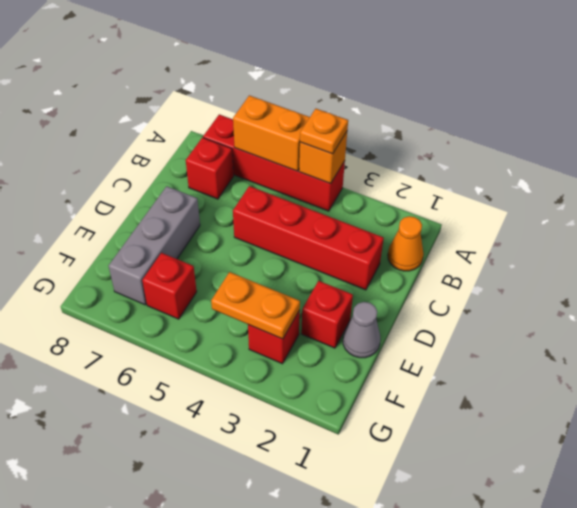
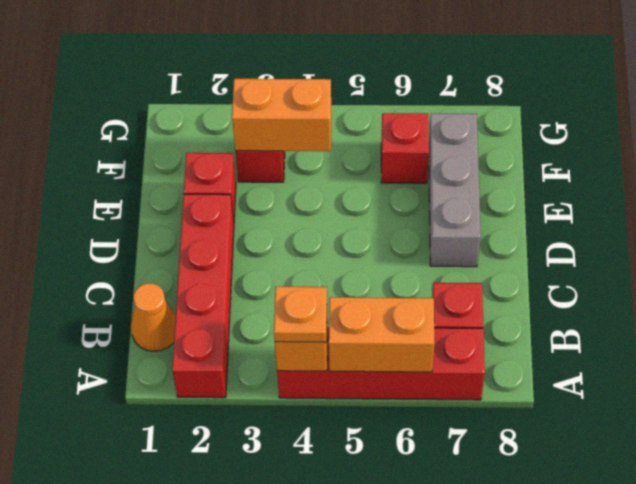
red brick C2:C5 level 1 -> red brick A2:D2 level 1
grey cone E1 level 1 -> none
orange plate F3:F4 level 2 -> orange brick F3:F4 level 2

